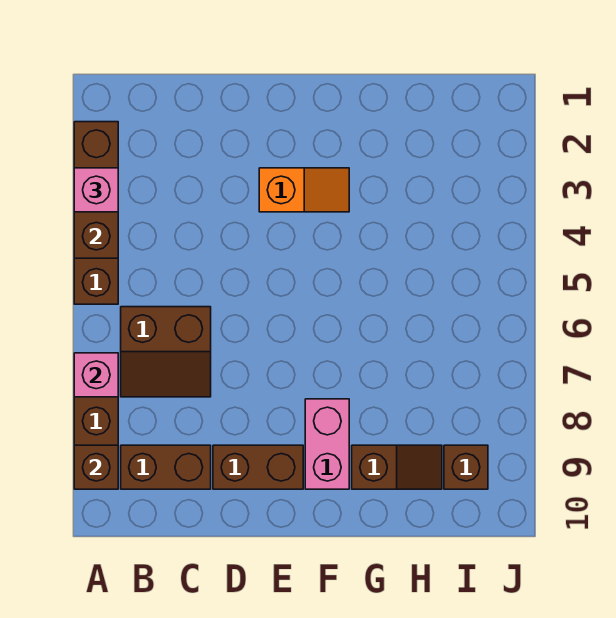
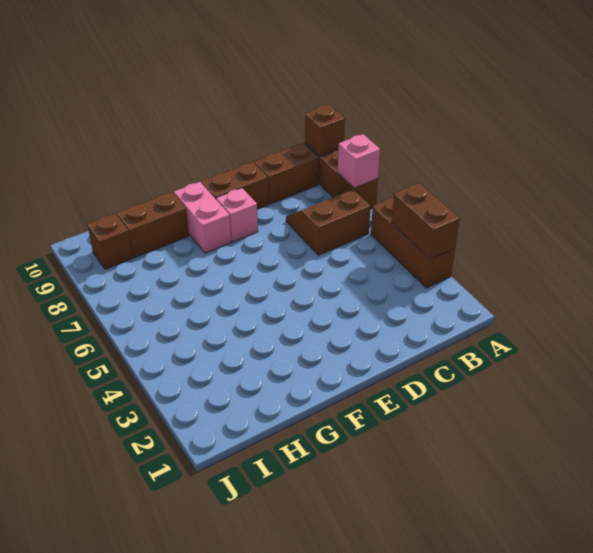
brown brick A2:A4 level 2 -> brown brick A3:A4 level 2
pink brick A3 level 3 -> pink brick E8 level 1
orange slope E3:F3 level 1 top E -> none
brown slope G9:H9 level 1 top G -> brown brick G9:H9 level 1

